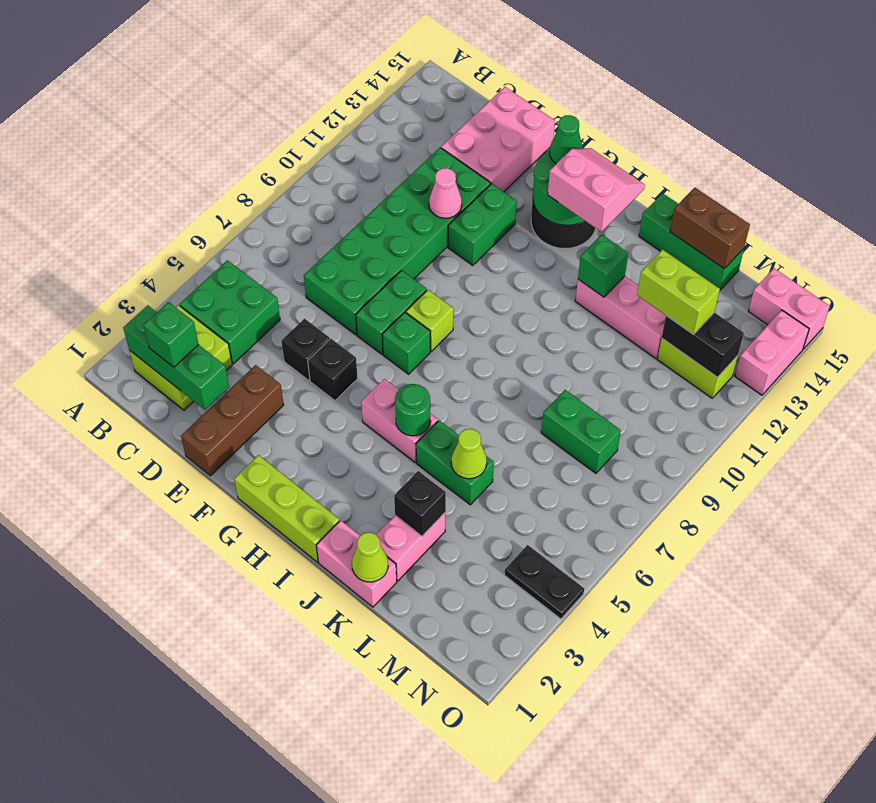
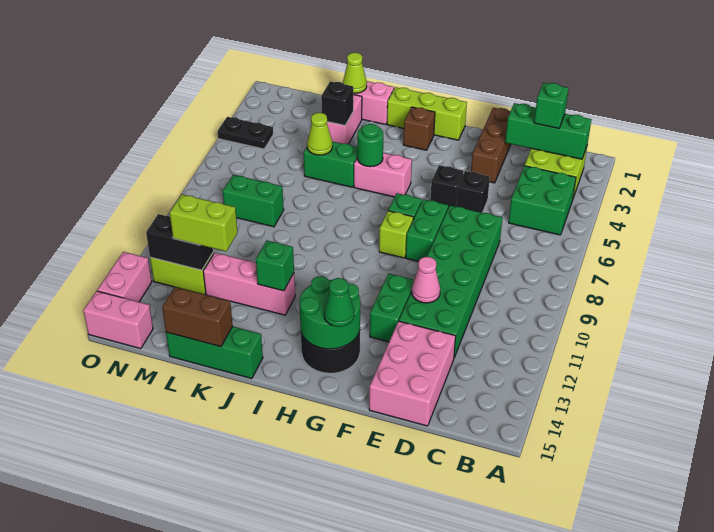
none -> brown brick H2 level 1
pink slope H13:I14 level 3 top 13 -> none

